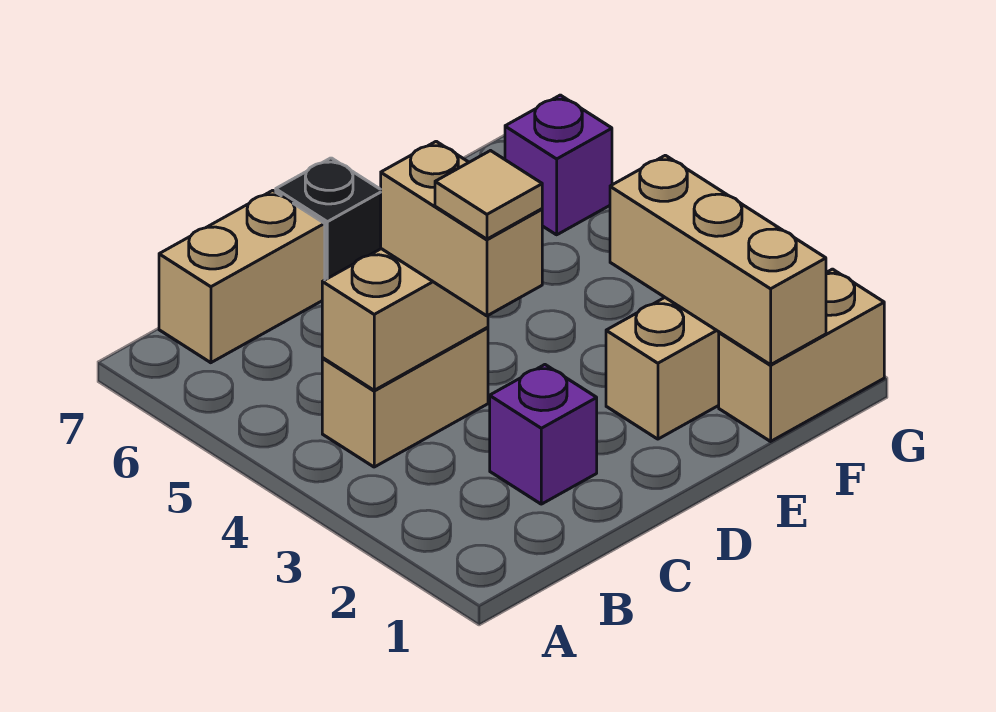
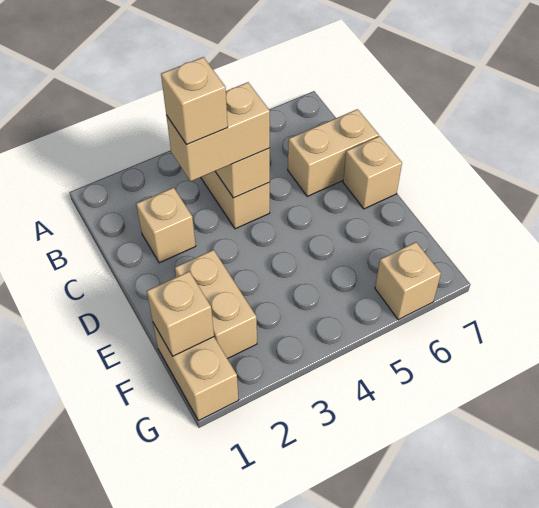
tan brick B7:C7 level 1 -> tan brick C6:C7 level 1
purple brick C2 level 1 -> tan brick C2 level 1
tan tile C3 level 4 -> tan brick C3 level 4
black brick D7 level 1 -> tan brick D7 level 1
tan brick F1:F3 level 2 -> tan brick F1 level 2
purple brick G6 level 1 -> tan brick G6 level 1

